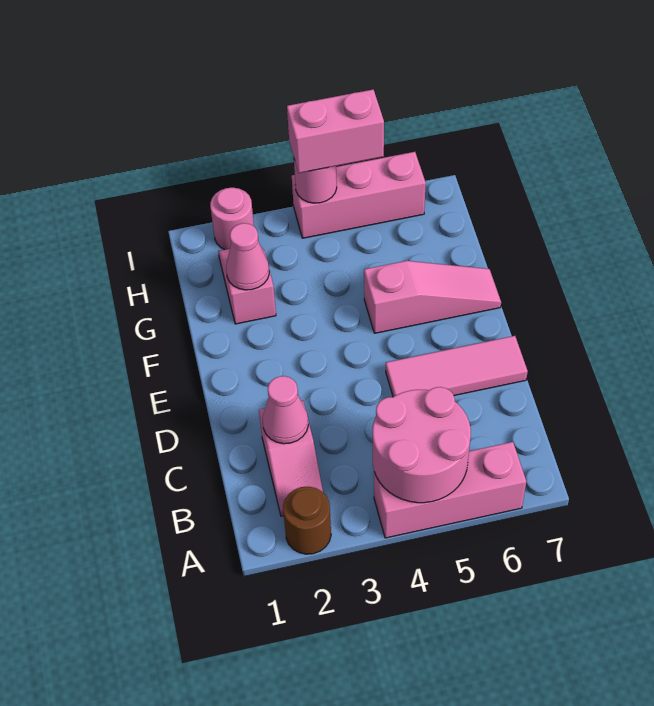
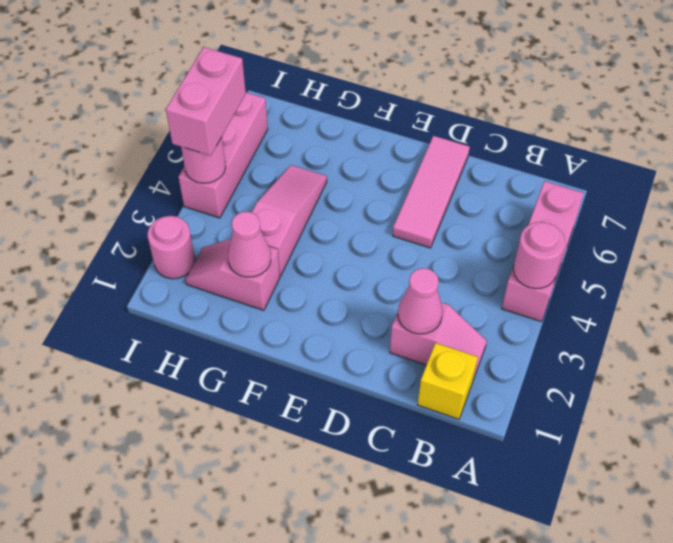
brown round brick A2 level 1 -> none
pink round brick A4:B5 level 2 -> pink round brick A4 level 2
none -> yellow brick B1 level 1
pink slope F5:F7 level 1 top 5 -> pink slope G3:G5 level 1 top 3

